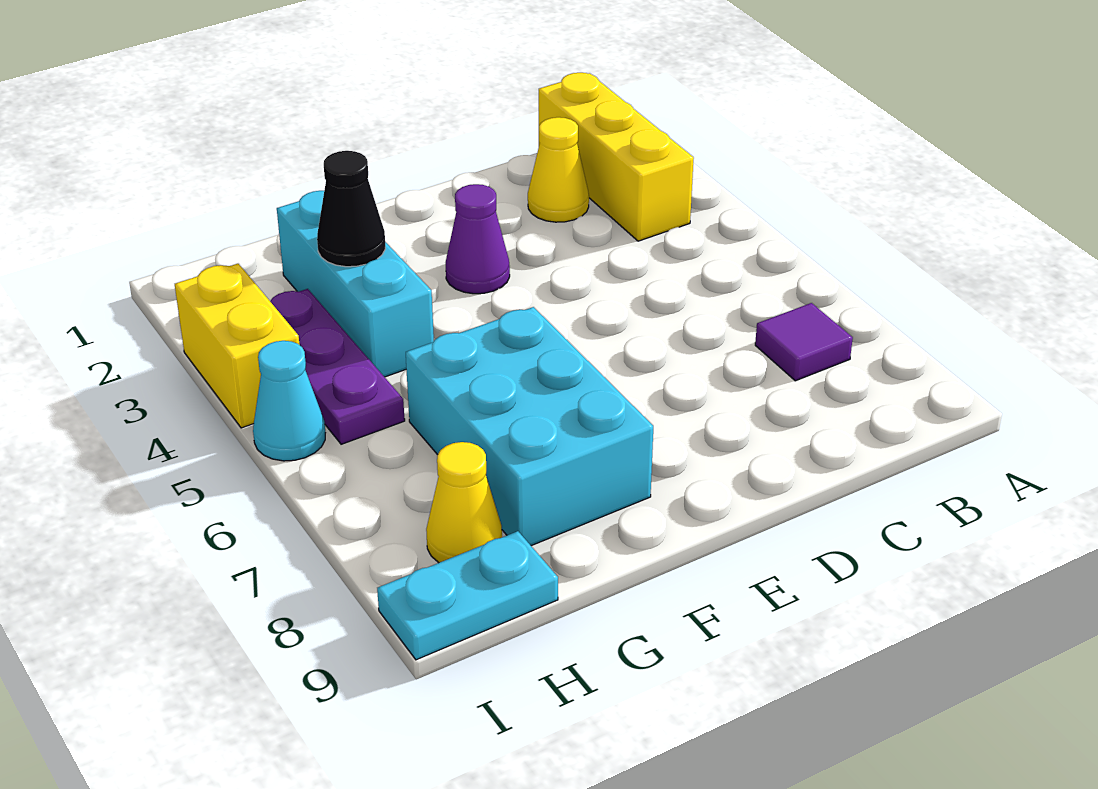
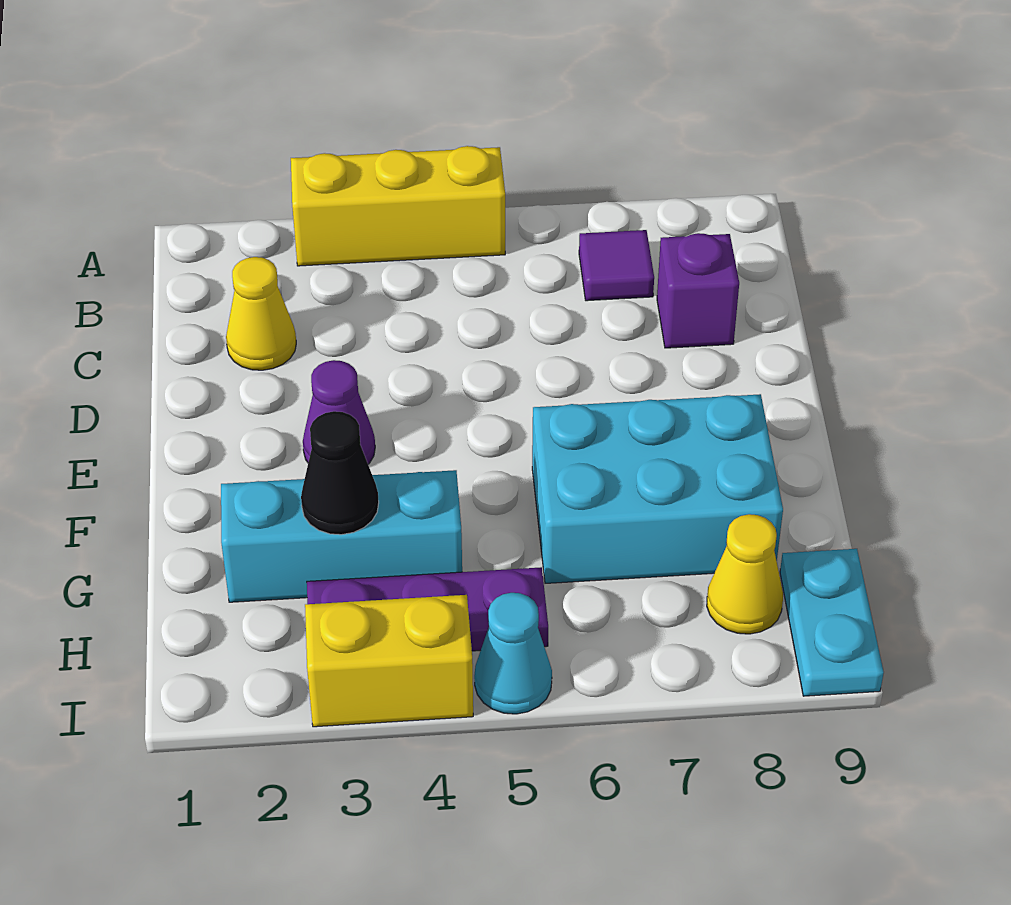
yellow brick B1:B3 level 1 -> yellow brick A3:A5 level 1
none -> purple brick C8 level 1

